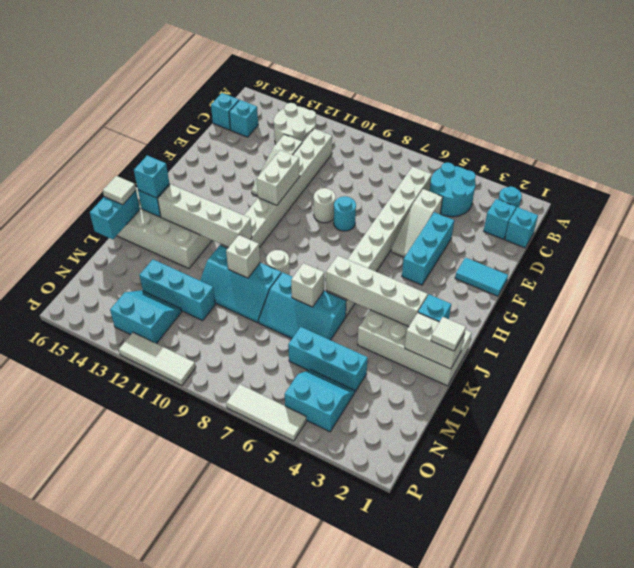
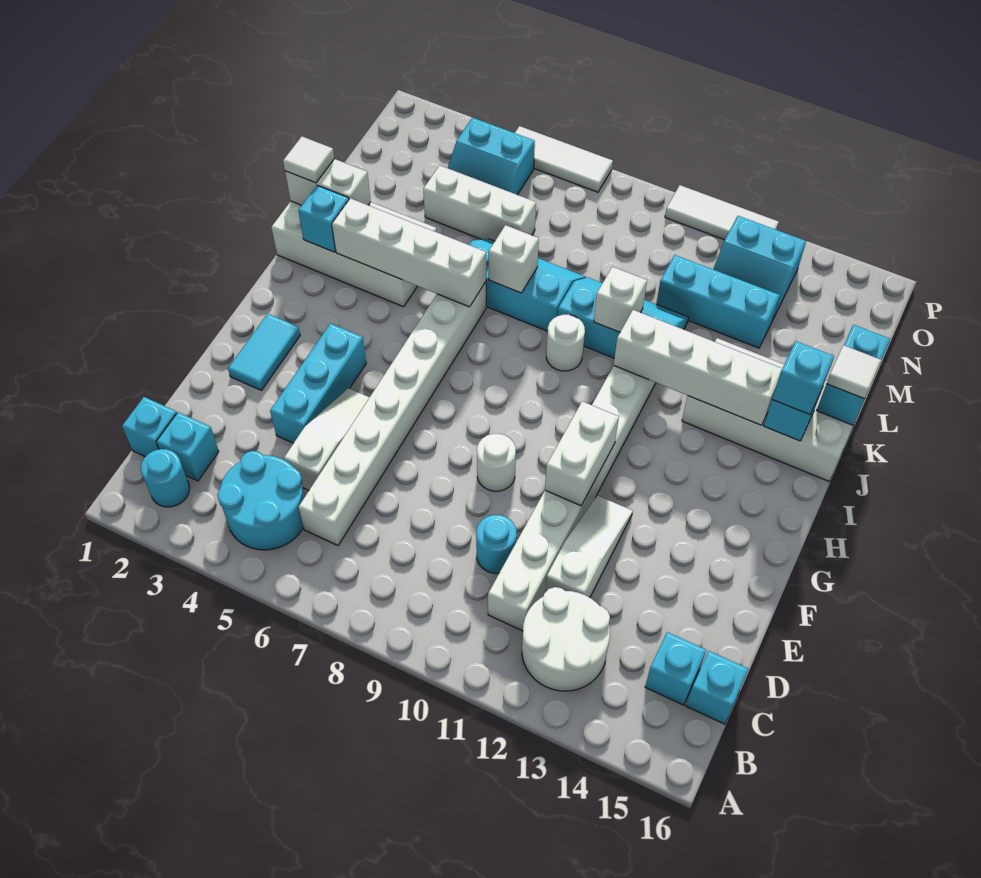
cyan tile F1:F2 level 1 -> cyan tile F2:G2 level 1
cyan round brick F8 level 1 -> cyan round brick D10 level 1
cyan brick M4:M6 level 1 -> white brick M4:M6 level 1

